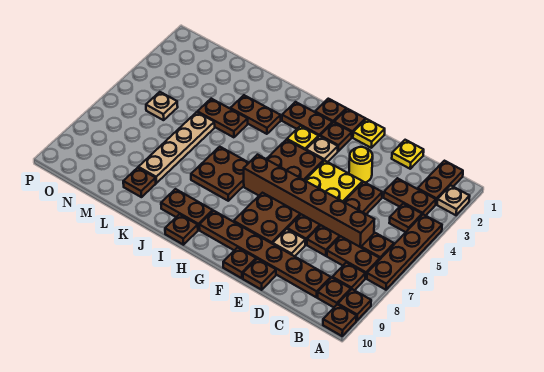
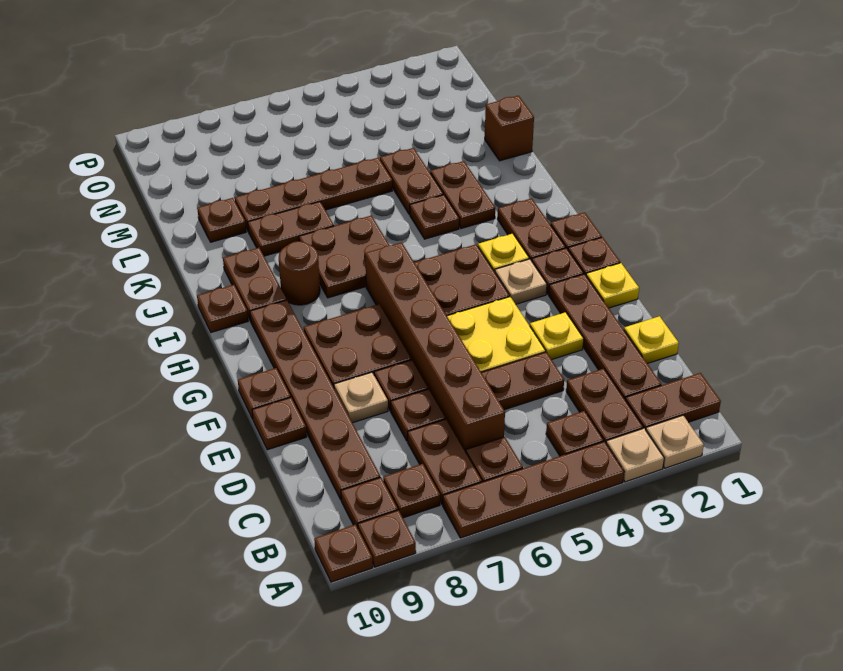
none -> brown plate C2:F2 level 1
yellow round brick E3 level 1 -> yellow plate E3 level 1
none -> brown round brick I8 level 1
none -> brown plate J4 level 1
none -> brown plate K7:K8 level 1
none -> brown brick L1 level 1
tan plate L5:L8 level 1 -> brown plate L5:L8 level 1
tan plate N5 level 1 -> tan plate A3 level 1

